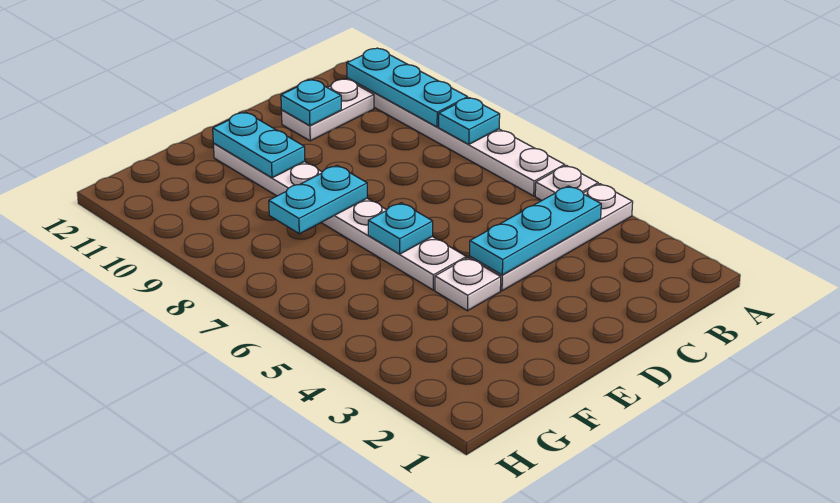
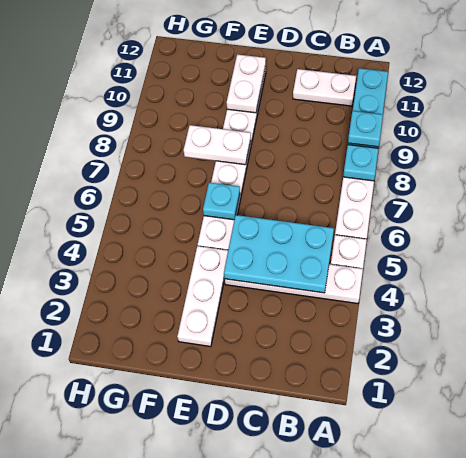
cyan plate B4:D4 level 2 -> cyan plate B4:D5 level 2
cyan plate C11 level 2 -> cyan plate A9 level 3
white plate E4 level 1 -> white plate E2:E4 level 1
cyan plate E8:F8 level 2 -> white plate E8:F8 level 2
cyan plate E10:E11 level 2 -> white plate E10:E11 level 2

